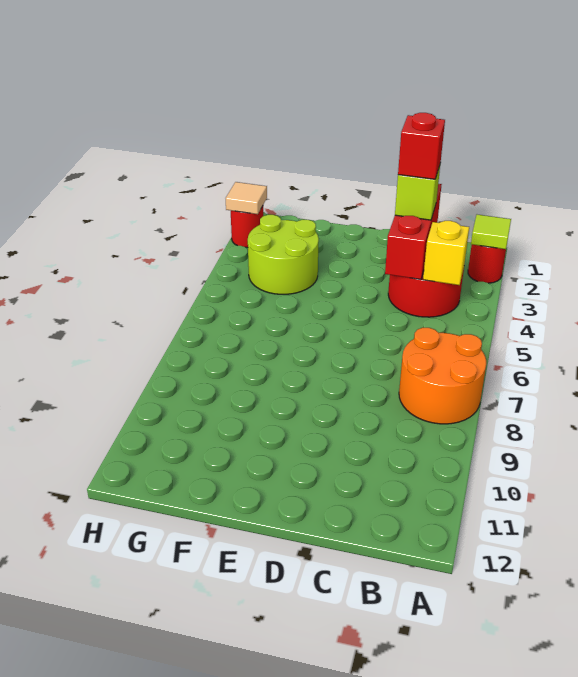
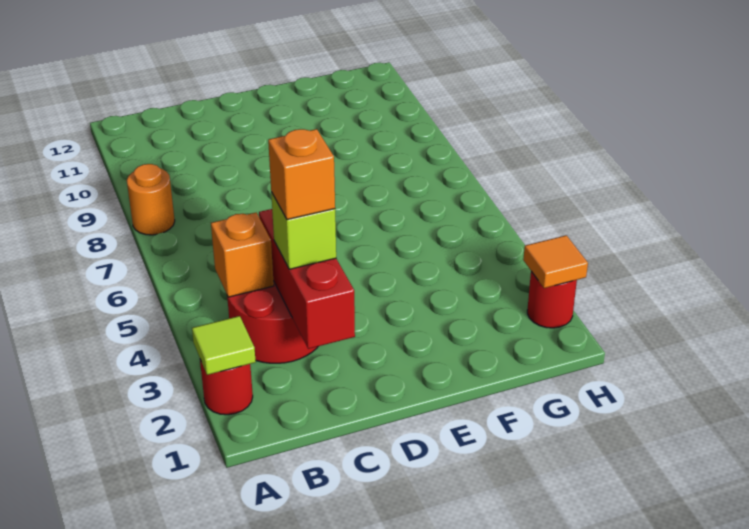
orange round brick A7:B8 level 1 -> orange round brick A8 level 1
yellow brick B4 level 2 -> orange brick B4 level 2
red brick C3 level 4 -> orange brick C3 level 4
lime round brick F3:G4 level 1 -> none
tan tile H2 level 2 -> orange tile H2 level 2

